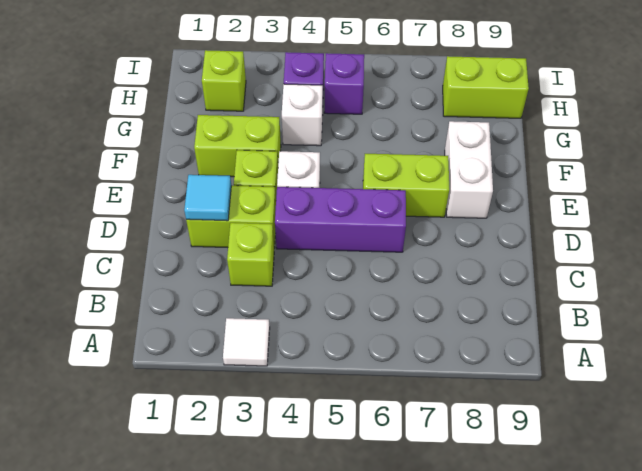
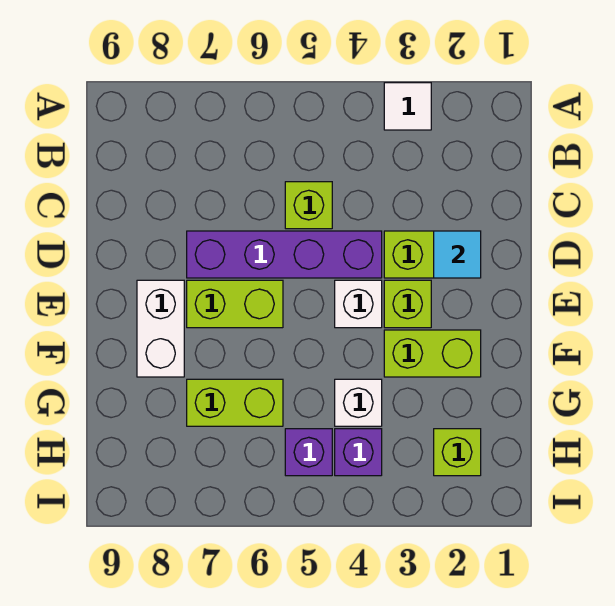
lime brick C3 level 1 -> lime brick C5 level 1
purple brick D4:D6 level 1 -> purple brick D4:D7 level 1
lime brick H8:H9 level 1 -> lime brick G6:G7 level 1

